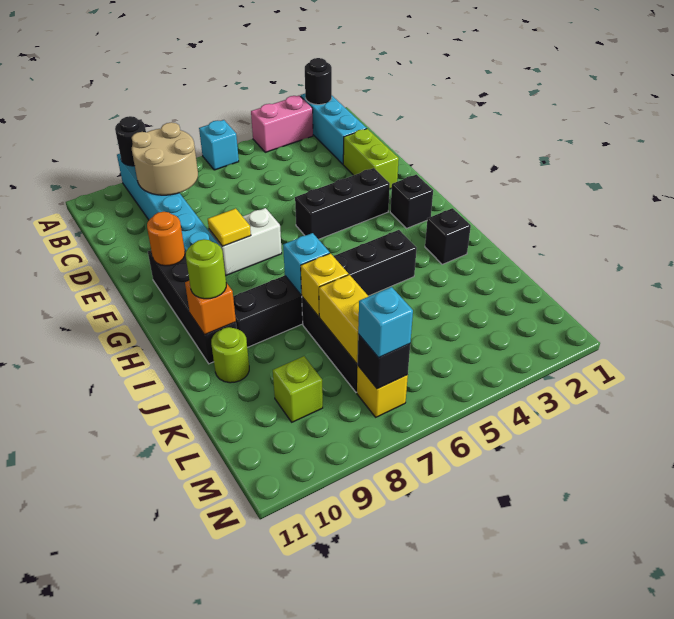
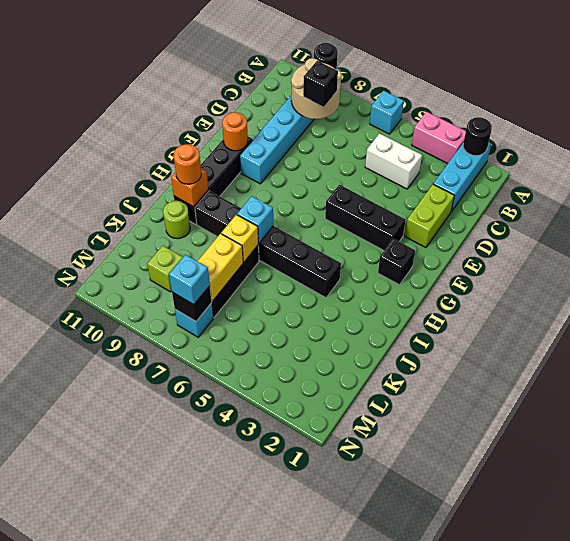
white brick F7:F8 level 1 -> white brick C4:C5 level 1
yellow tile F8 level 2 -> none
black brick I2 level 1 -> black brick C8 level 3
lime round brick I10 level 3 -> orange round brick I10 level 3
yellow brick M7 level 1 -> cyan brick M7 level 1

